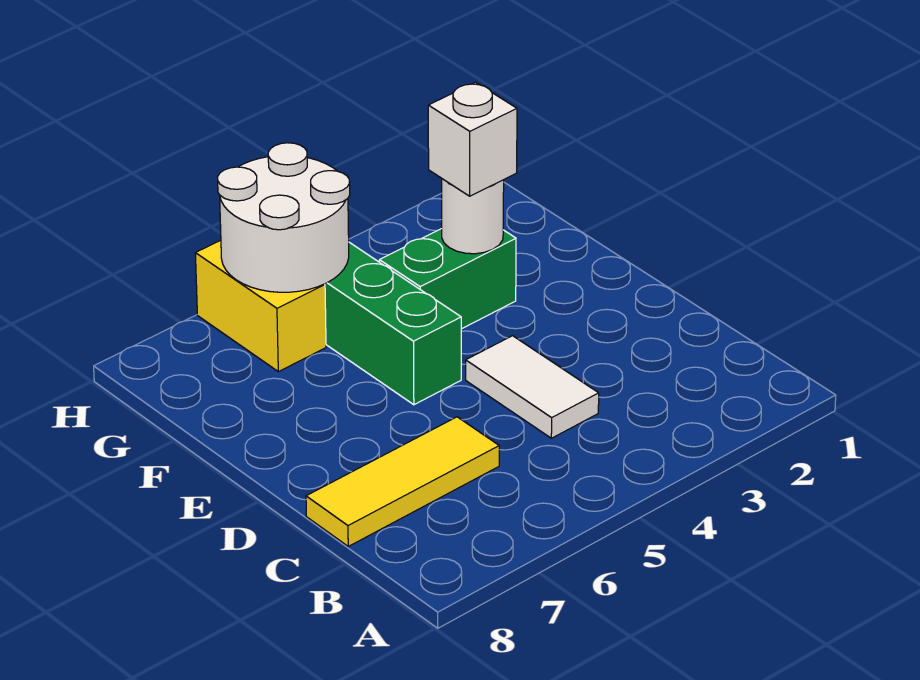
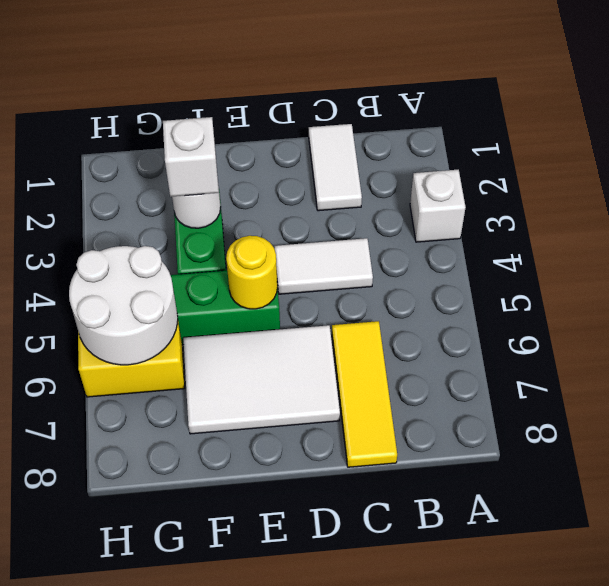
none -> white brick A3 level 1
none -> white tile C1:C2 level 1
none -> white tile D6:F7 level 1
none -> yellow round brick E5 level 2

